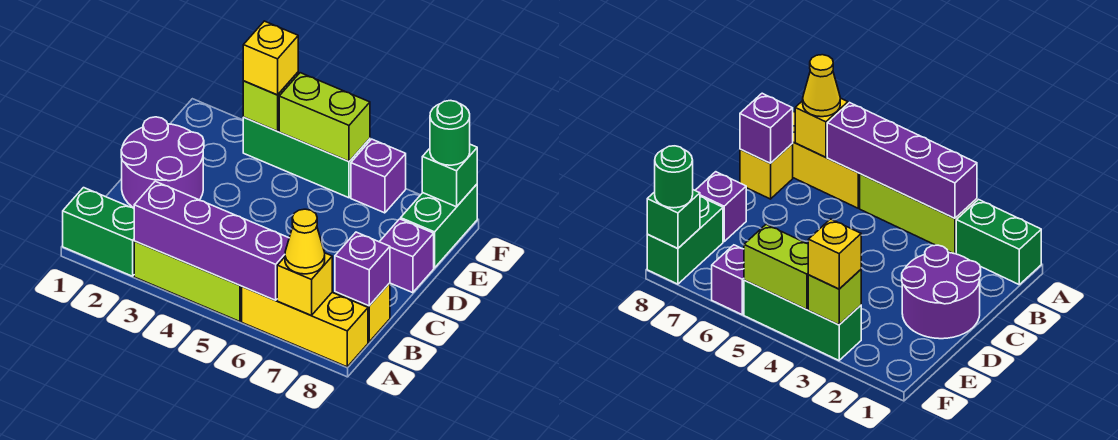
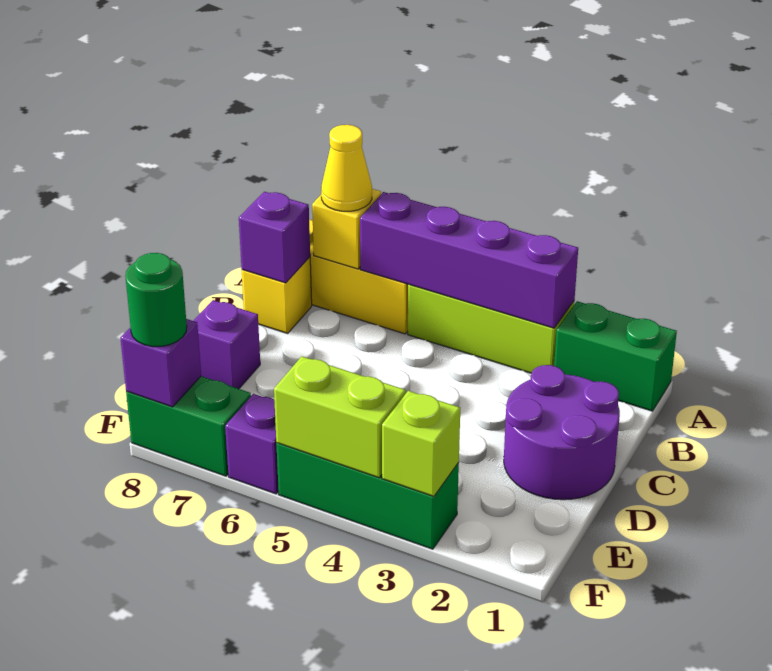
green brick E8:F8 level 1 -> green brick F7:F8 level 1
yellow brick F3 level 3 -> none
green brick F8 level 2 -> purple brick F8 level 2

